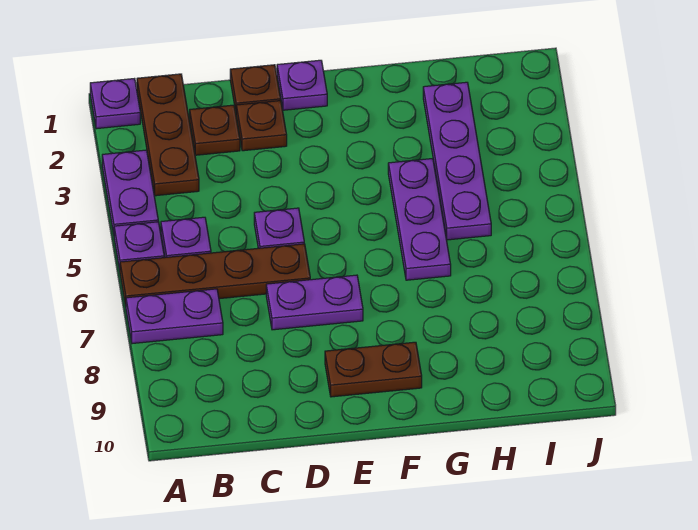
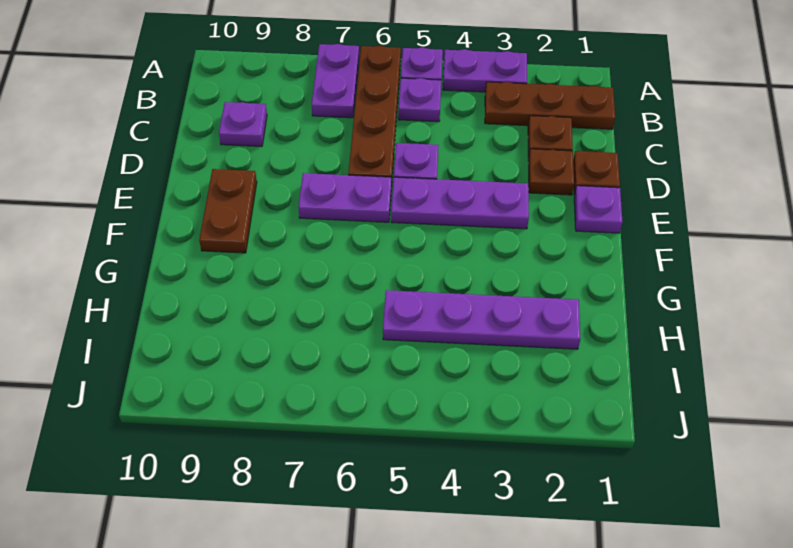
purple plate A1 level 1 -> purple plate C9 level 1
purple plate D7:E7 level 1 -> purple plate E6:E7 level 1
purple plate G4:G6 level 1 -> purple plate E3:E5 level 1

